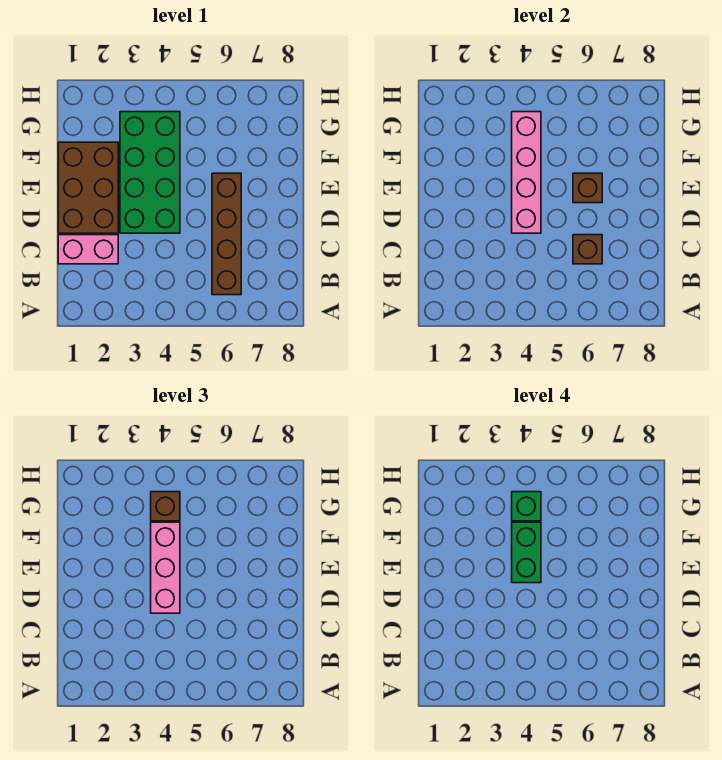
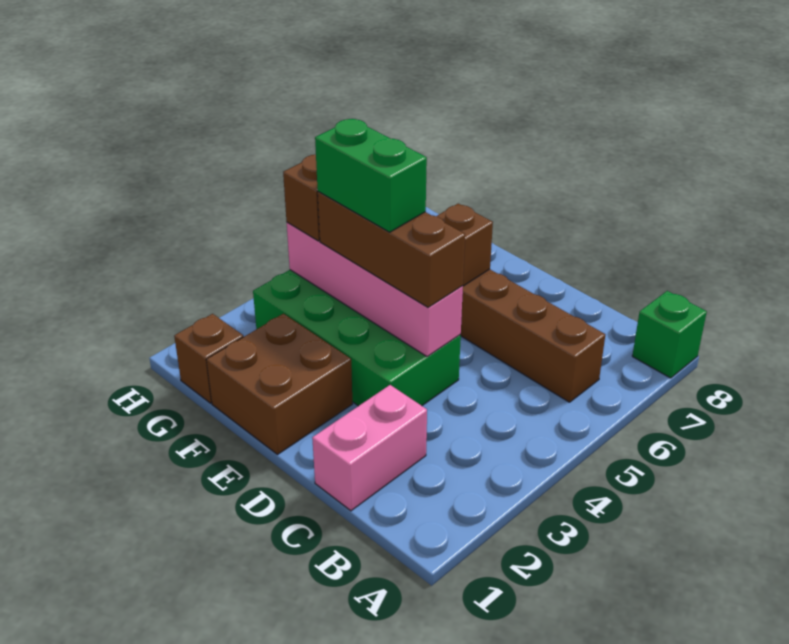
brown brick C6 level 2 -> brown brick G1 level 1
brown brick D1:F2 level 1 -> brown brick E1:F2 level 1
pink brick D4:F4 level 3 -> brown brick D4:F4 level 3
green brick G4 level 4 -> green brick A8 level 1

